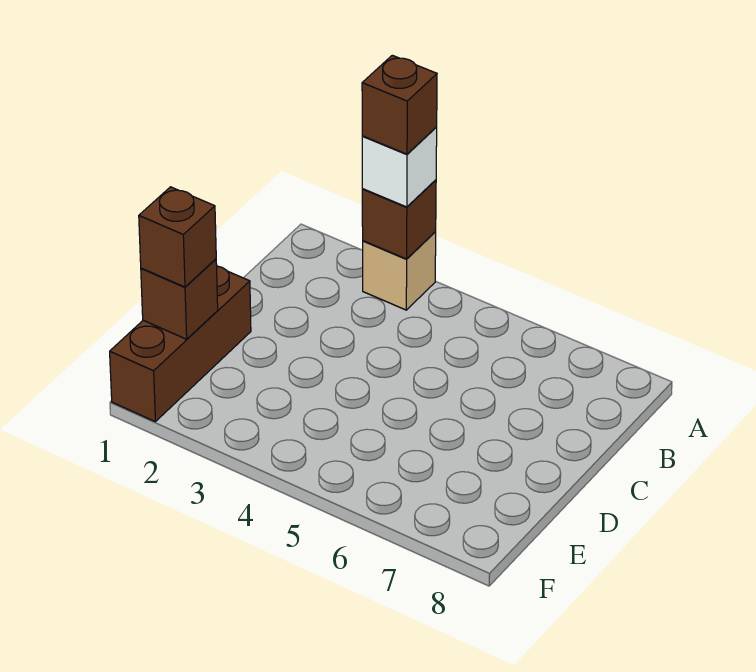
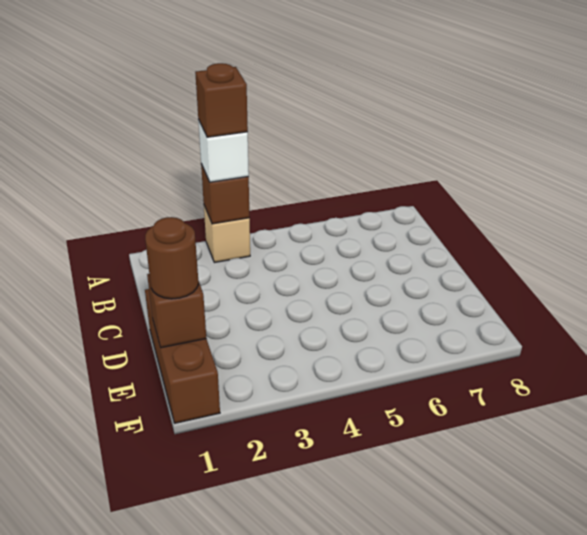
brown brick E1 level 3 -> brown round brick E1 level 3

